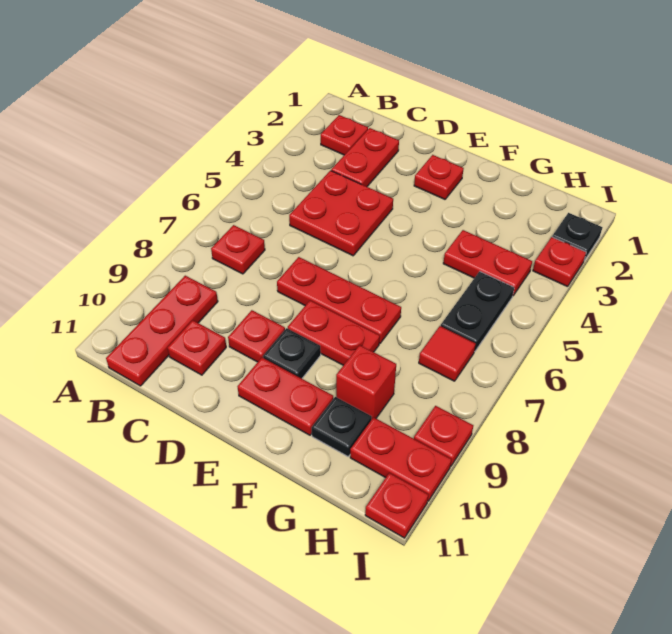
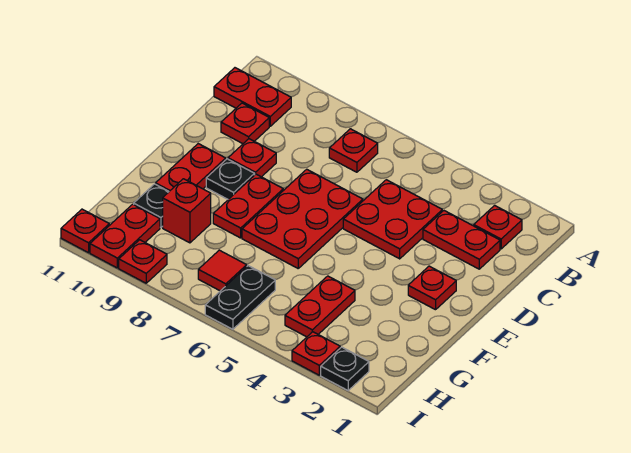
red plate B9:B11 level 1 -> red plate B10:B11 level 1
red plate D7:F7 level 1 -> red plate D6:F7 level 1
black plate H5:H6 level 1 -> black plate H6:I6 level 1

